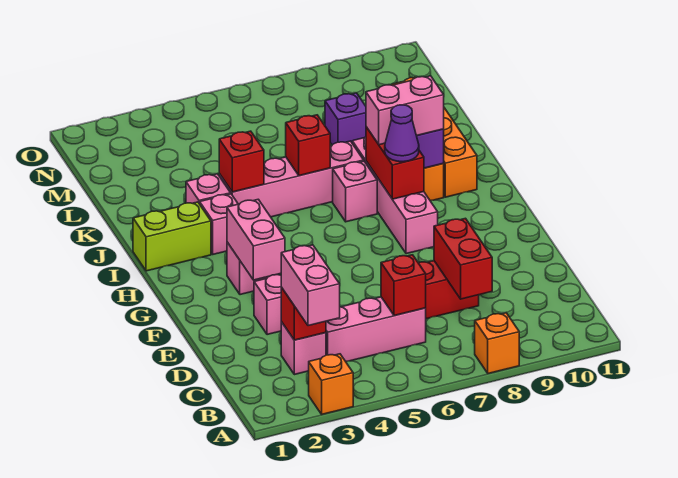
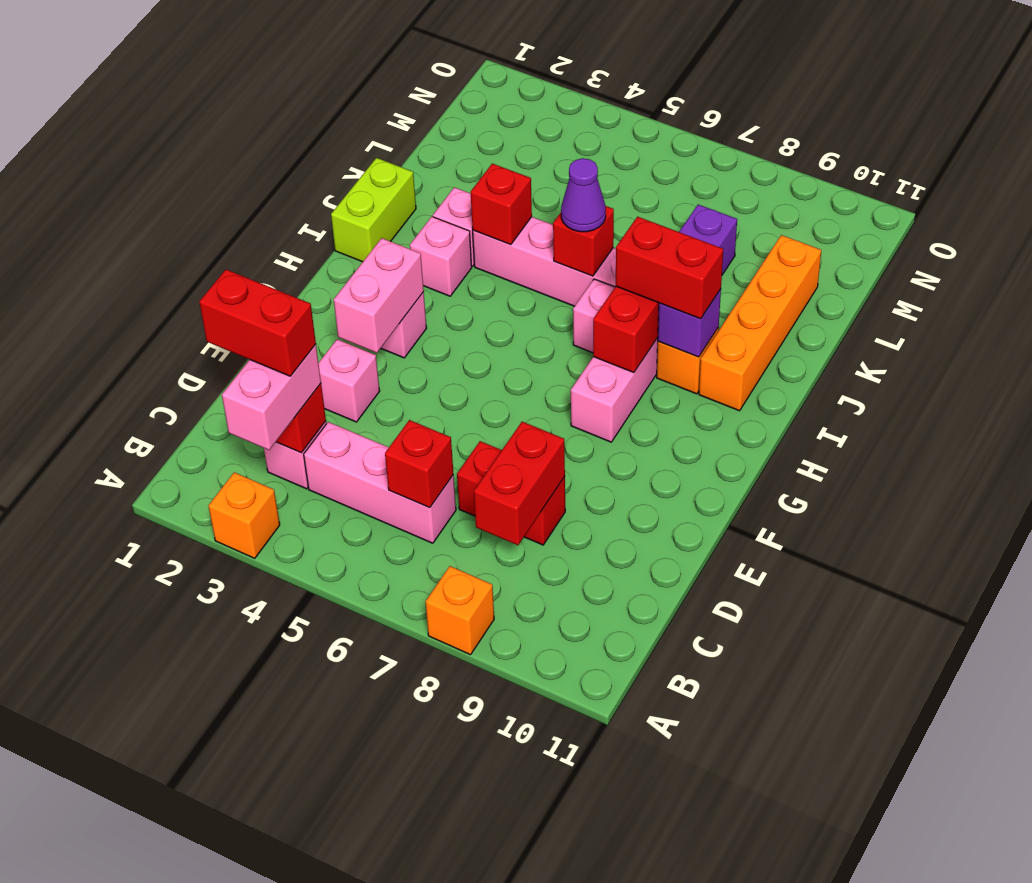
none -> red brick C2:C3 level 4
purple cone H8 level 3 -> purple cone J6 level 3
lime brick I1:I2 level 1 -> lime brick I1:J1 level 1
pink brick I8:I9 level 3 -> red brick I8:I9 level 3

